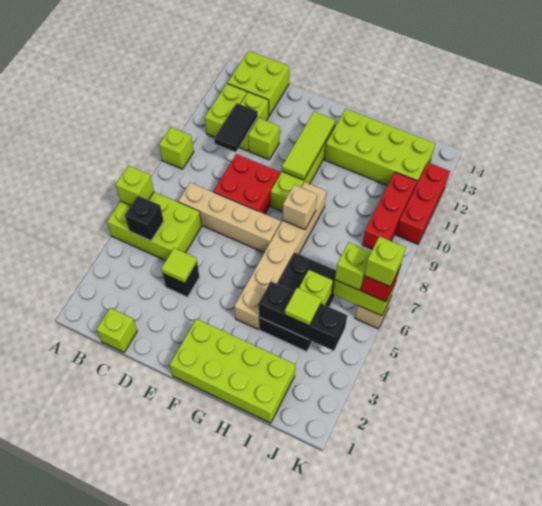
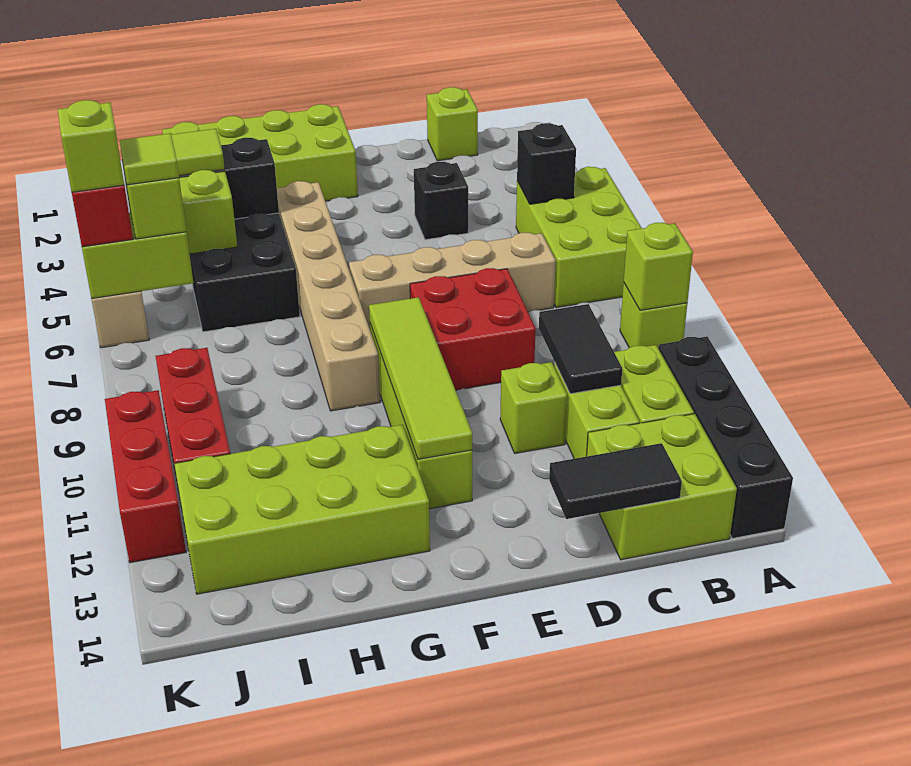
lime brick A5:C6 level 1 -> lime brick A5:B7 level 1
lime brick A6 level 2 -> lime brick A9 level 2
none -> black brick A11:A14 level 1
none -> black tile C14:D14 level 2
lime tile D4 level 2 -> lime tile J6 level 4
lime tile F10:F12 level 2 -> lime tile F9:F12 level 2
tan brick G8 level 2 -> none

